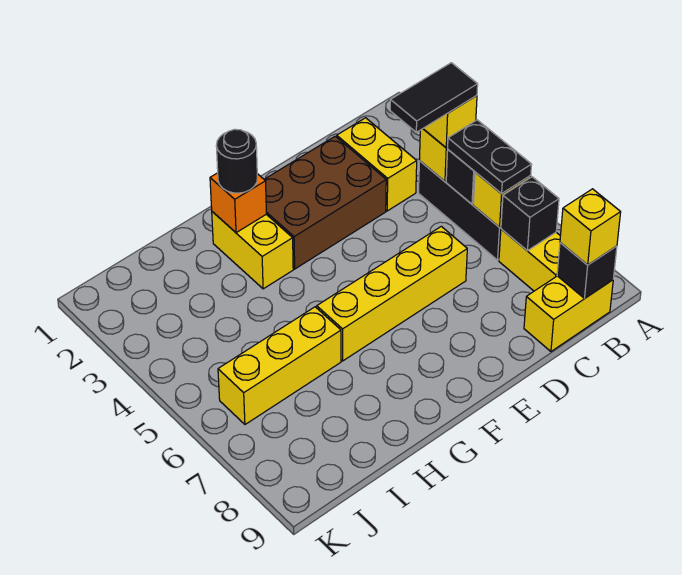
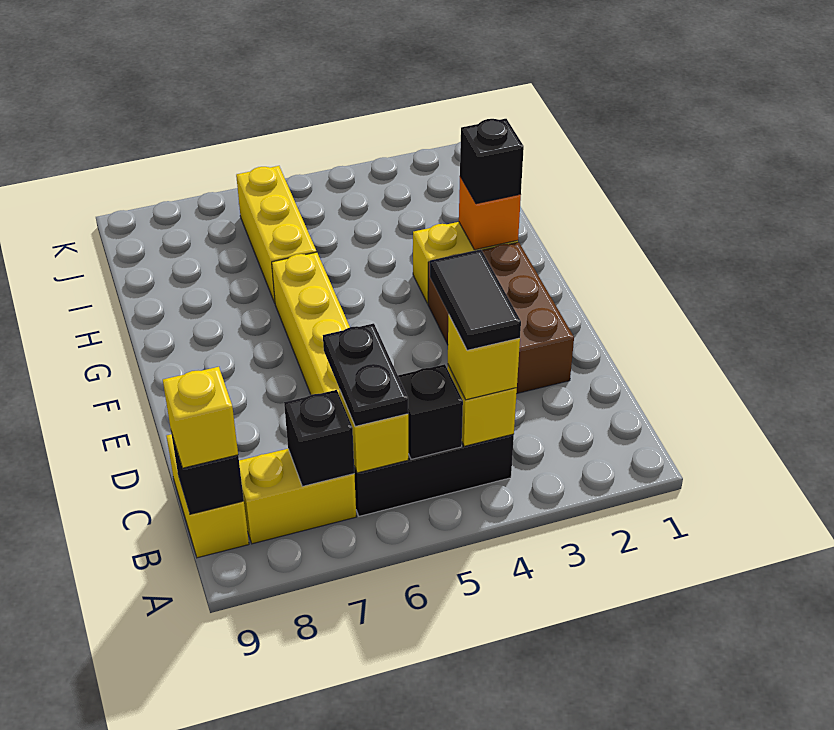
black plate B5:B6 level 3 -> black plate B6:C6 level 3
yellow brick C2:C3 level 1 -> none
black round brick G2 level 3 -> black brick G2 level 3

